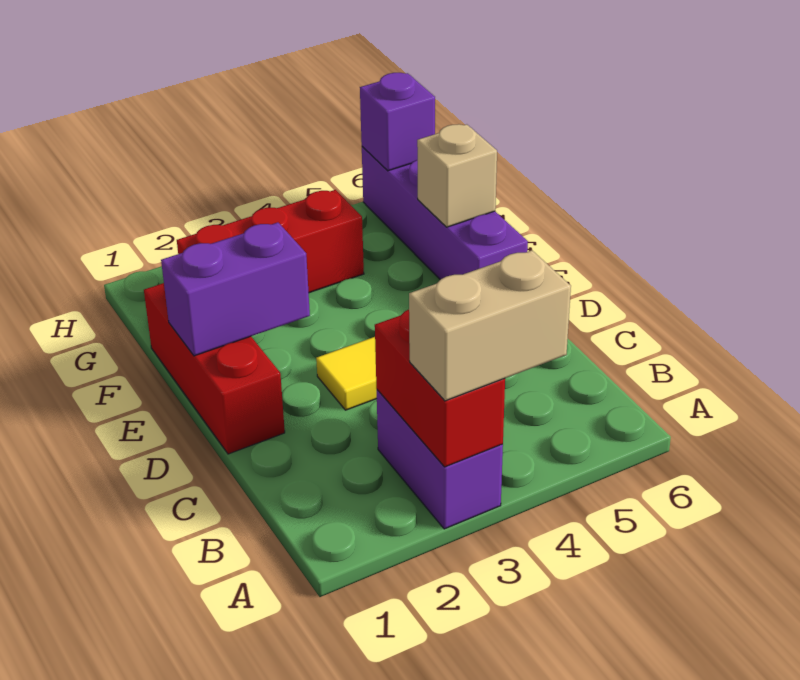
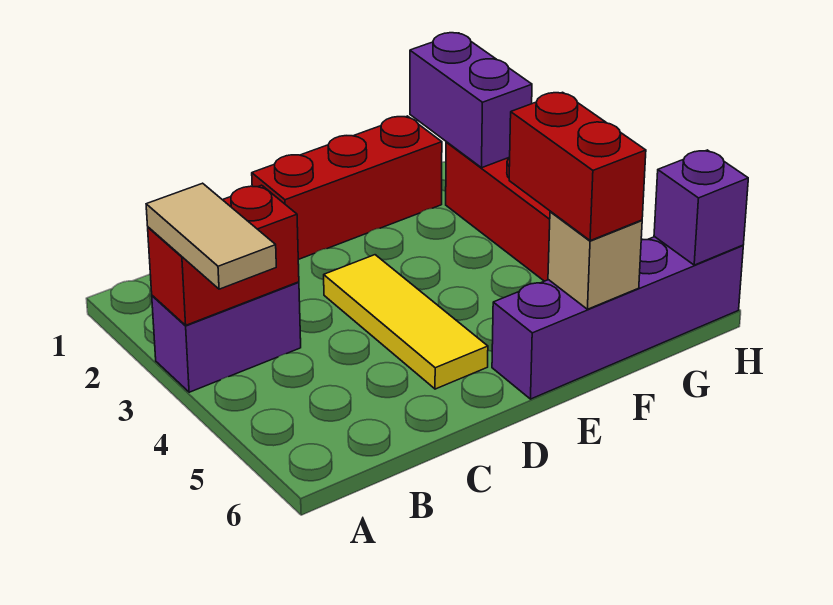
tan brick A3:A4 level 3 -> tan tile A3:A4 level 3
purple brick E1:E2 level 2 -> purple brick G1:G2 level 2
none -> red brick F5:F6 level 3

